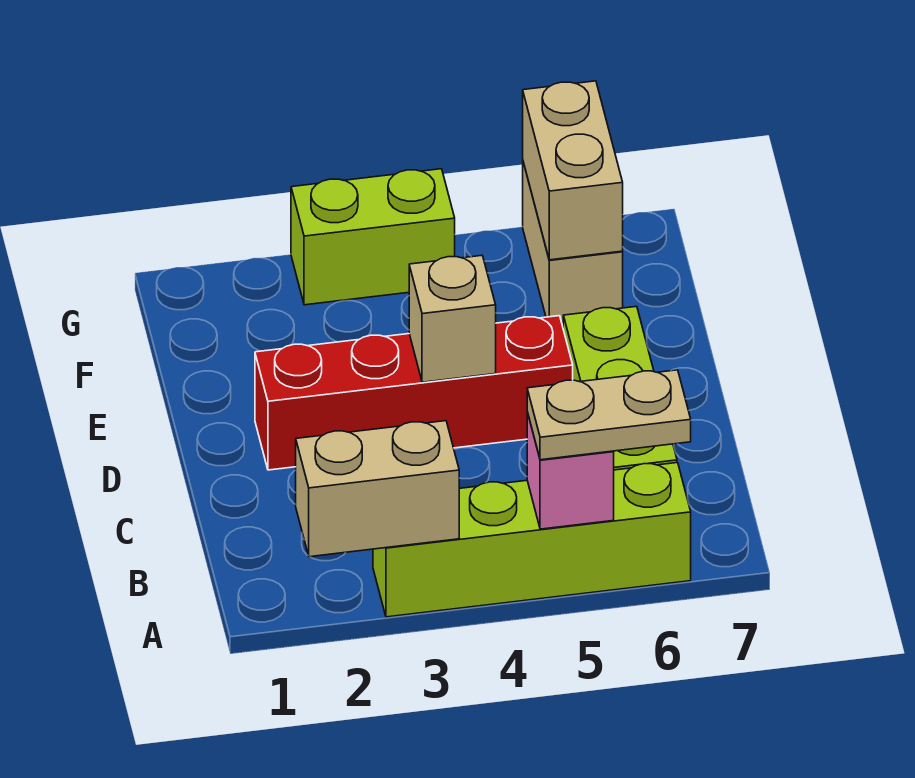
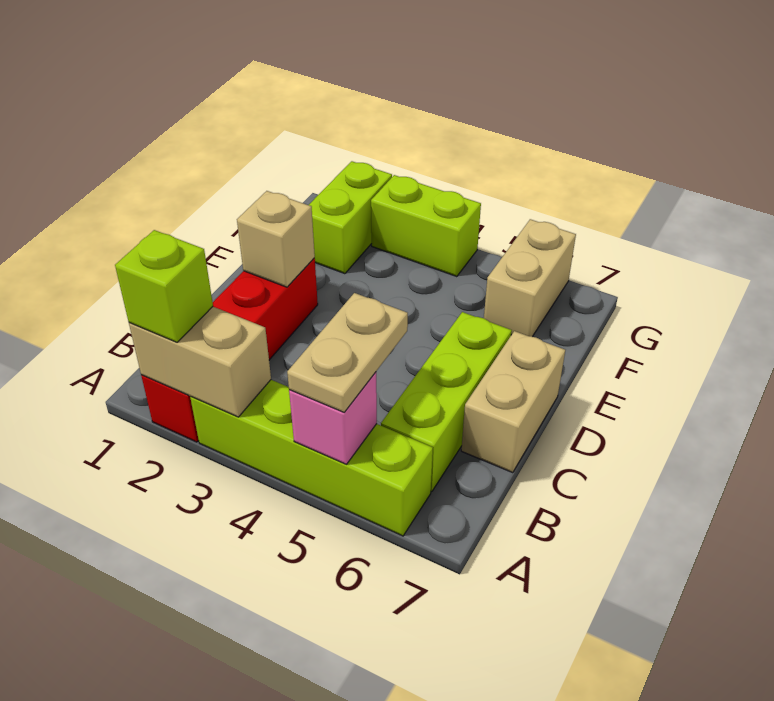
none -> lime brick A2 level 3
tan plate A5:A6 level 3 -> tan plate A5:B5 level 3
red brick D2:D5 level 1 -> red brick A2:D2 level 1
tan brick D4 level 2 -> tan brick D2 level 2
none -> lime brick F2:G2 level 1
tan brick F6:G6 level 2 -> tan brick C7:D7 level 1

